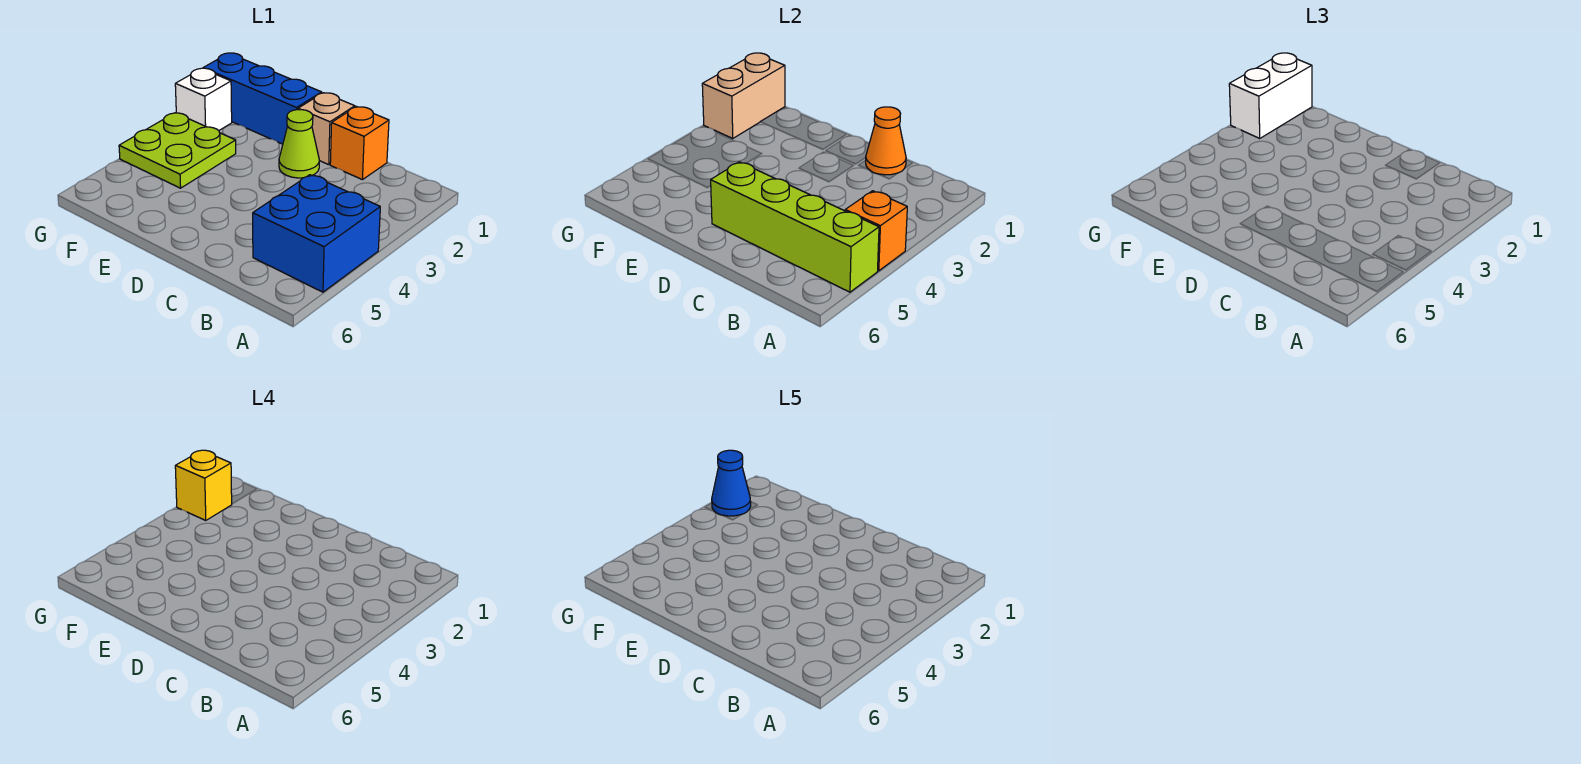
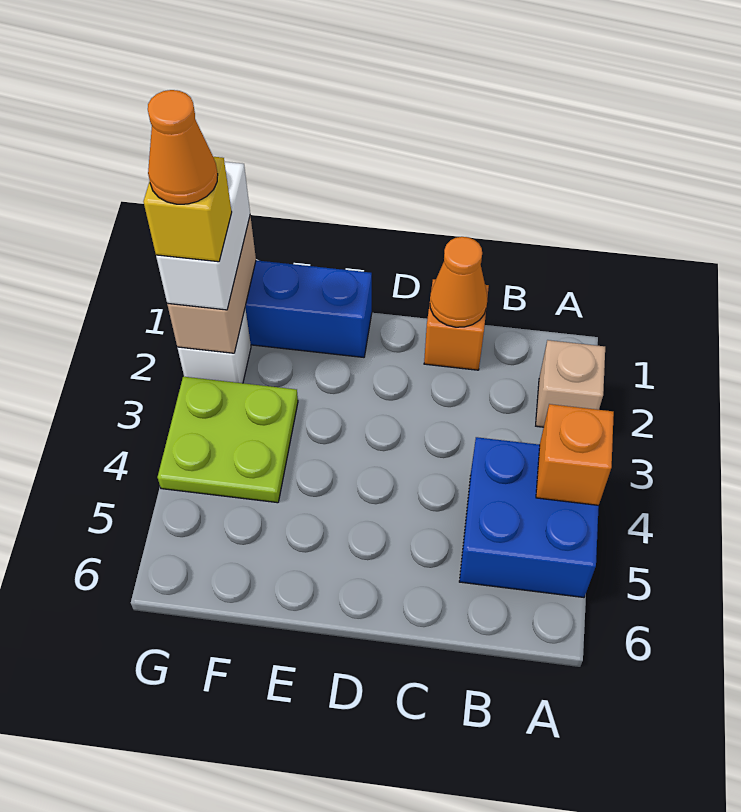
lime brick A5:D5 level 2 -> none
tan brick D1 level 1 -> tan brick A2 level 1
lime cone D2 level 1 -> none
blue cone G2 level 5 -> orange cone G2 level 5

